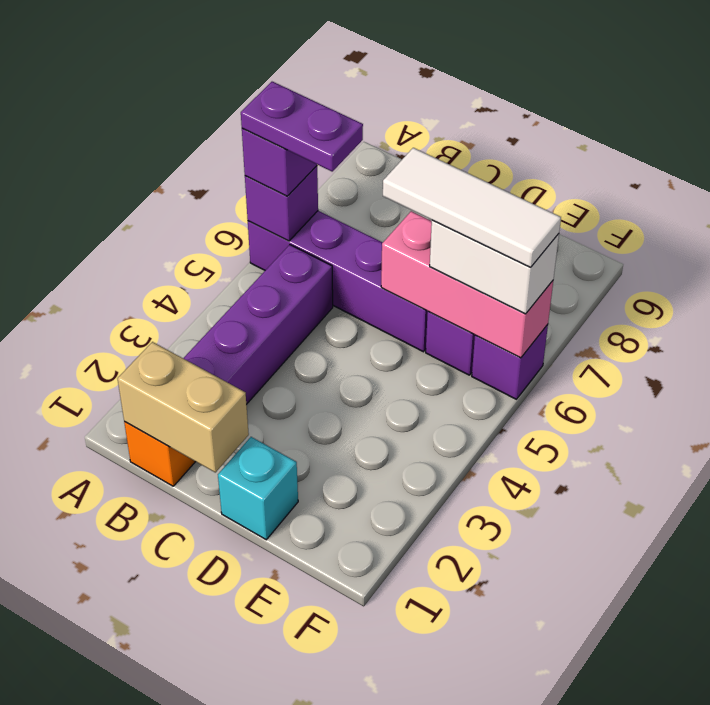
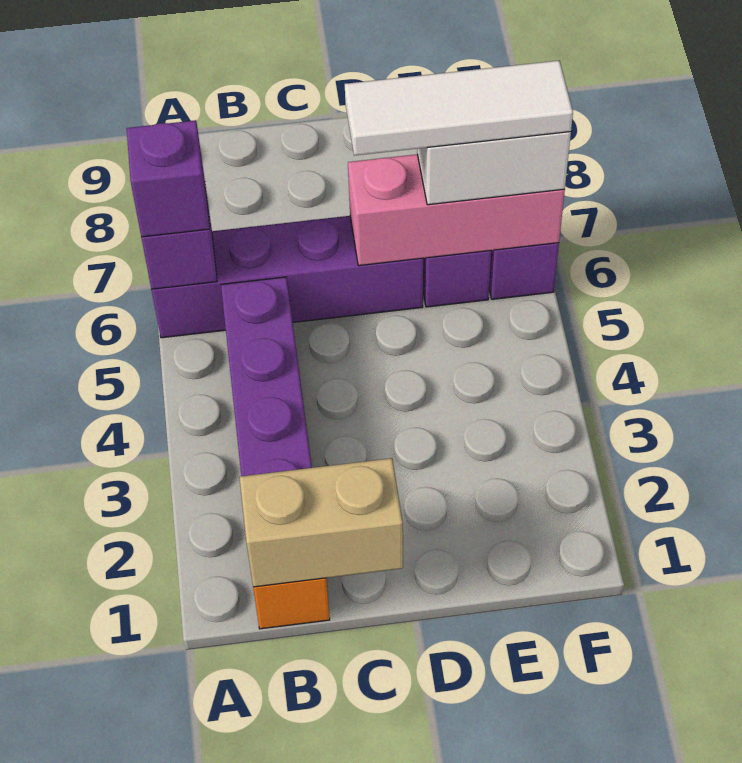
purple plate A6:B6 level 4 -> none
cyan brick D1 level 1 -> none

